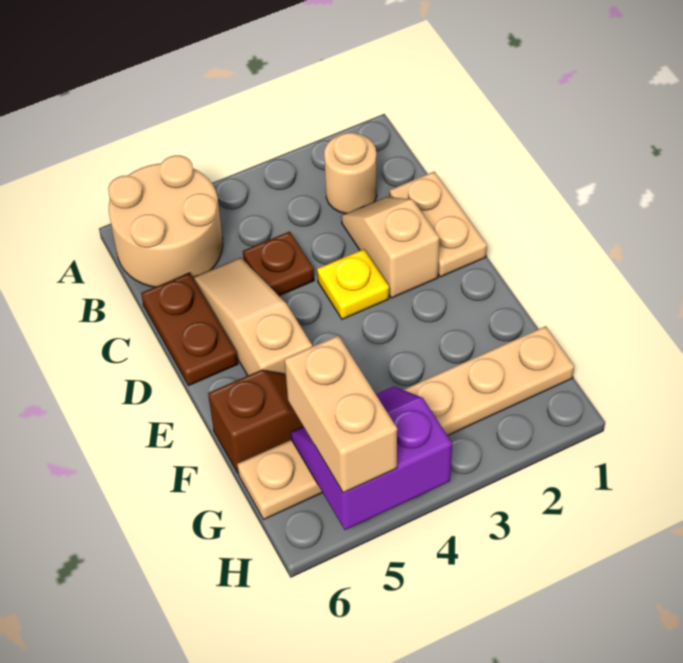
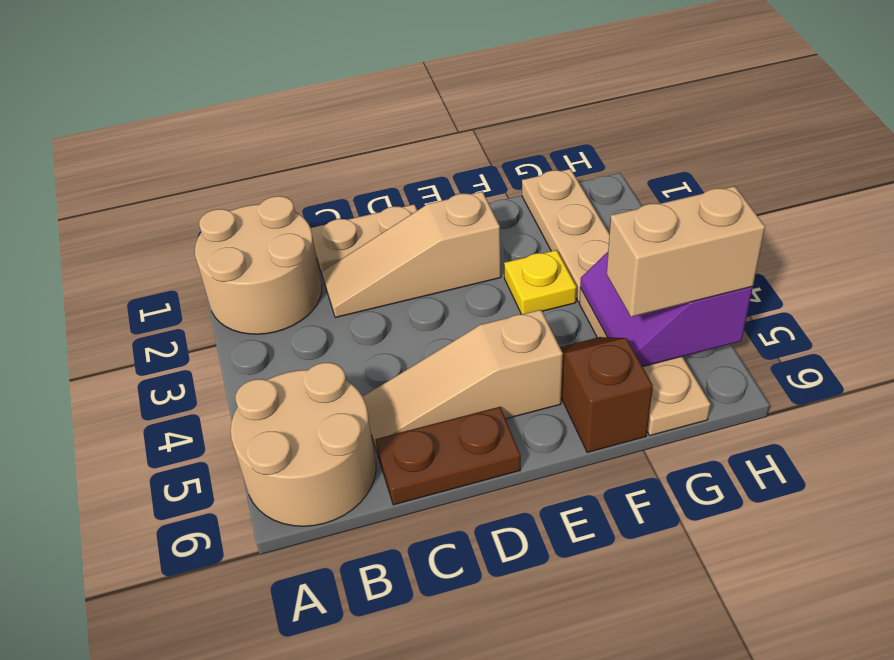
tan round brick B2 level 1 -> tan round brick A1:B2 level 1
tan slope C2:D2 level 1 top D -> tan slope C2:E2 level 1 top E
brown plate C4 level 1 -> none
yellow plate D3 level 1 -> yellow plate F3 level 1

